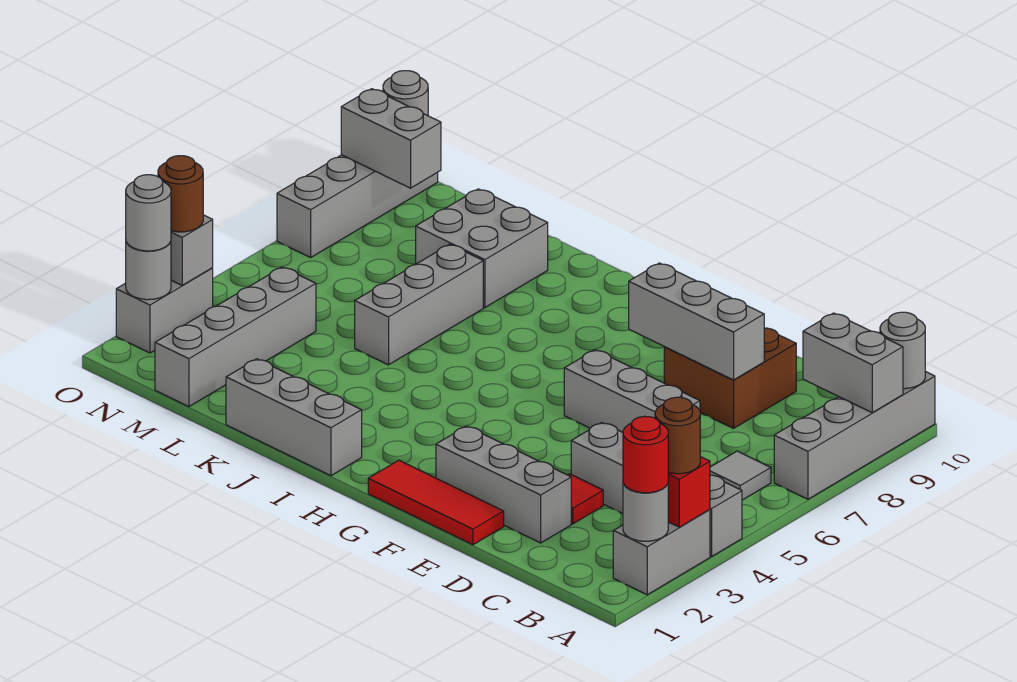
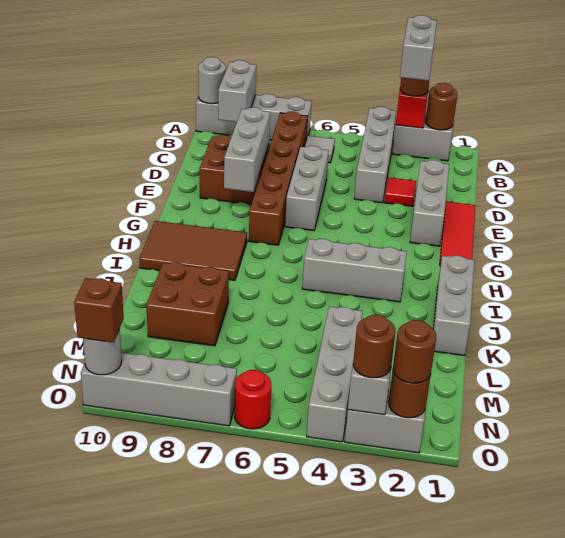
grey round brick A2 level 2 -> brown round brick A2 level 2
red round brick A2 level 3 -> red round brick O6 level 1
none -> brown brick B7:G7 level 1
none -> brown tile H8:I10 level 1
grey brick K5:K7 level 1 -> grey brick I3:I5 level 1
grey brick K8:L9 level 1 -> brown brick K8:L9 level 1
grey brick M1:M4 level 1 -> grey brick L4:O4 level 1
grey brick N9:O9 level 2 -> grey brick A3:B3 level 4
grey round brick O2 level 2 -> brown round brick O2 level 2
grey round brick O2 level 3 -> brown round brick O2 level 3
none -> brown brick O10 level 3

